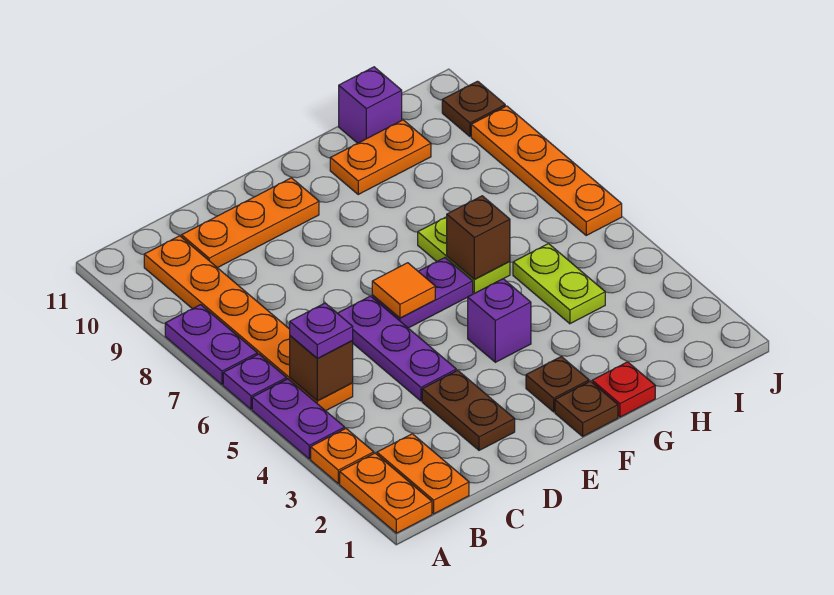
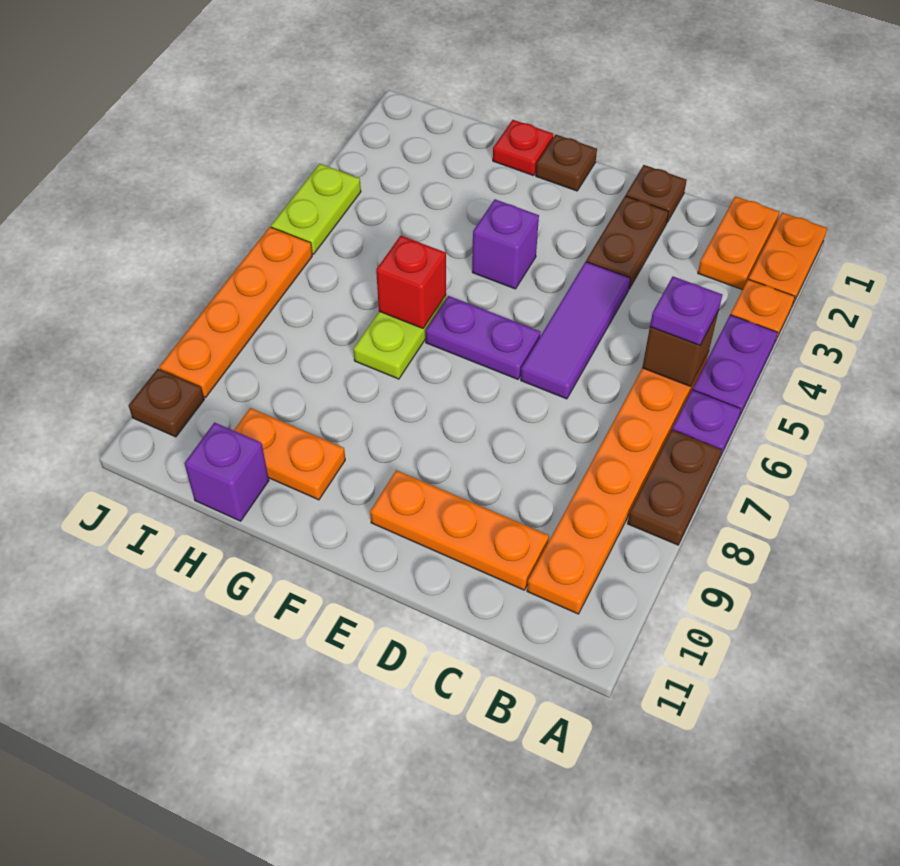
purple plate A7:A8 level 1 -> brown plate A7:A8 level 1
purple plate D4:D6 level 1 -> purple tile D4:D6 level 1
orange tile E6 level 2 -> none
brown plate F2 level 1 -> brown plate D1 level 1
brown brick G6 level 2 -> red brick G6 level 2
lime plate H4:H5 level 1 -> lime plate J4:J5 level 1

